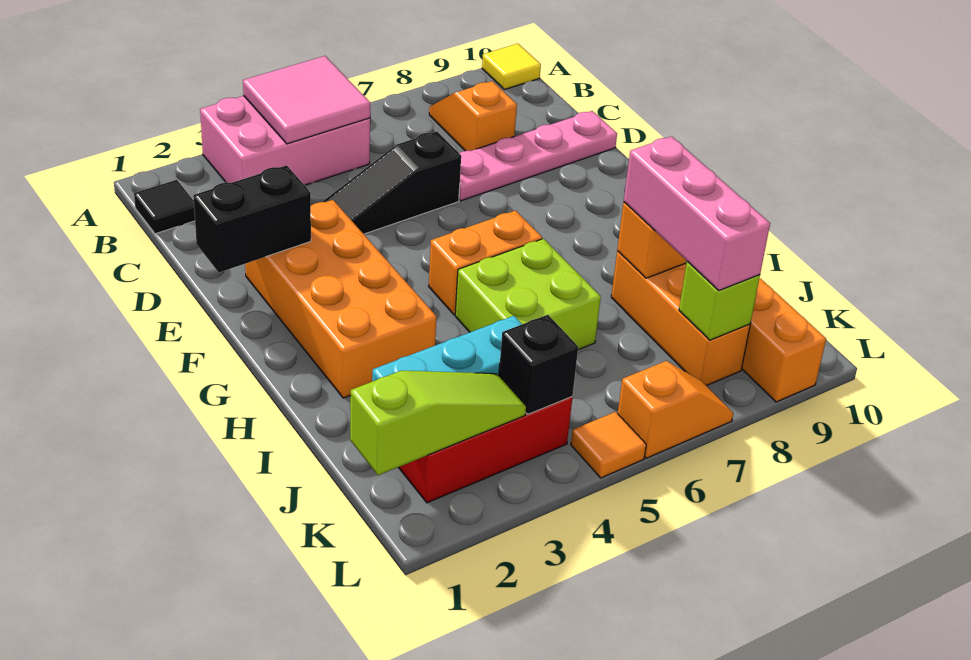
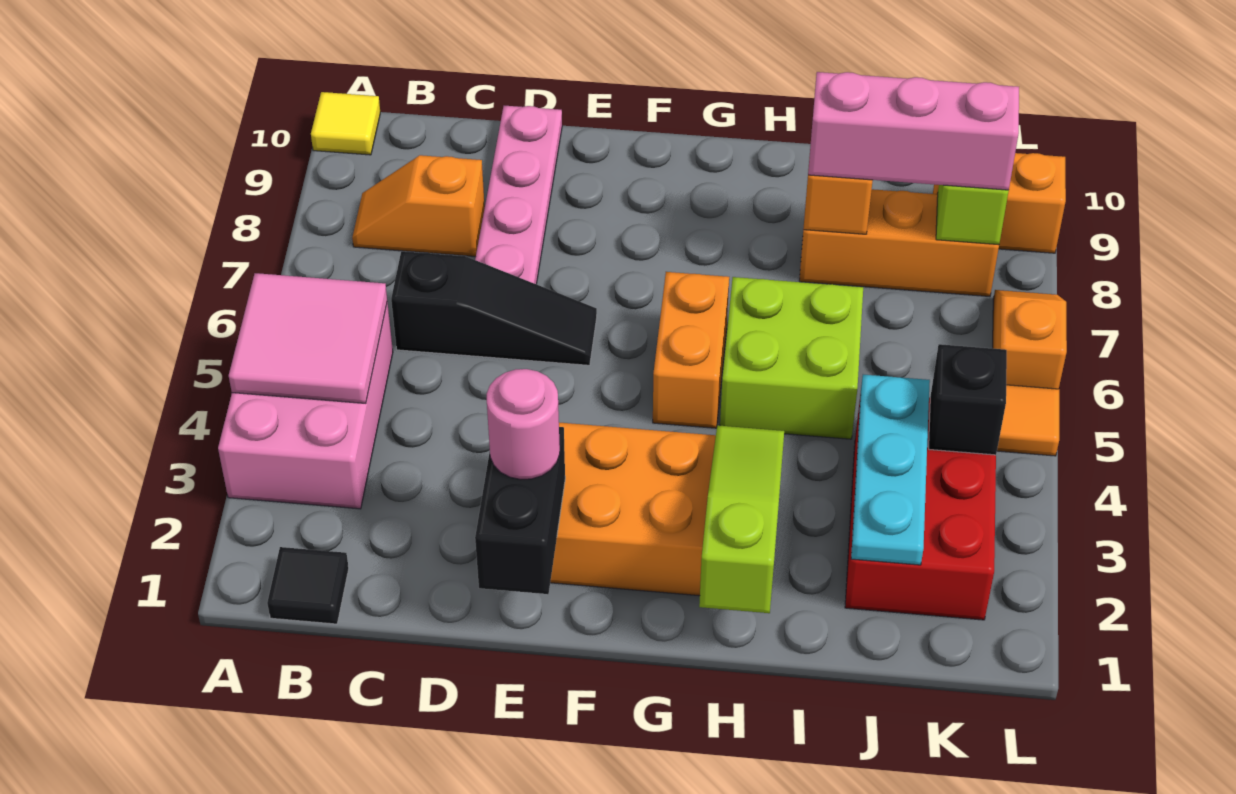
black slope D4:D6 level 1 top 6 -> black slope C6:E6 level 1 top C
none -> pink round brick E2 level 3
lime slope K1:K3 level 2 top 1 -> lime slope H1:H3 level 2 top 1

